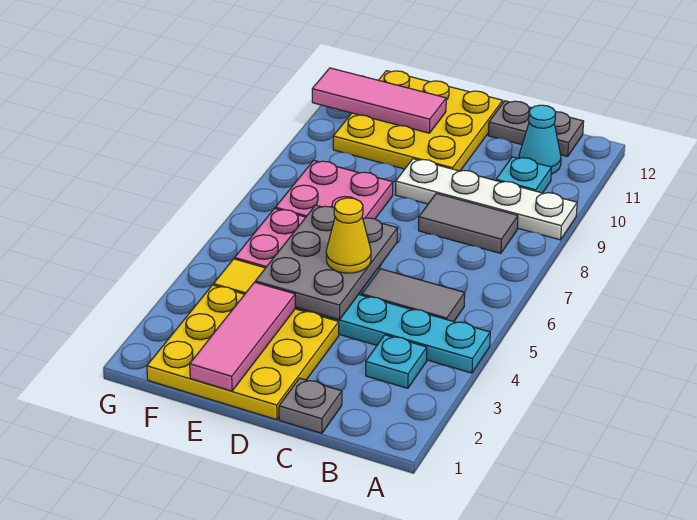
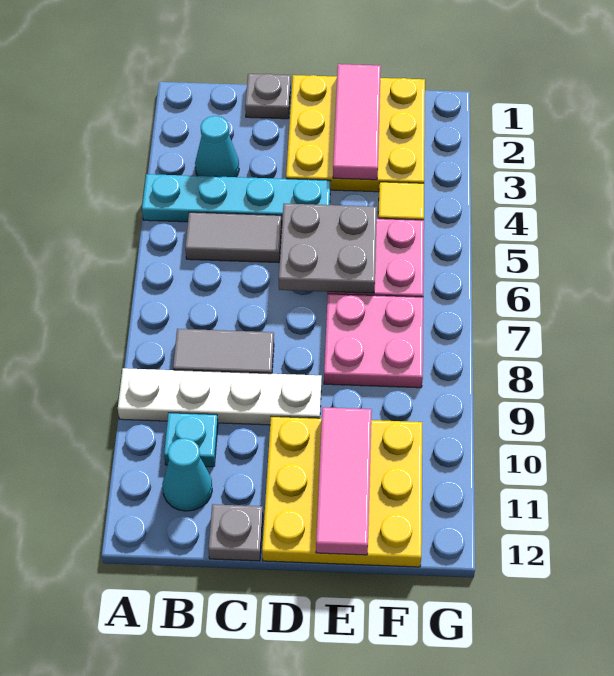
cyan plate B3 level 1 -> cyan cone B3 level 1
grey plate B12:C12 level 1 -> grey plate C12 level 1
grey plate D4:E6 level 2 -> grey plate D5:E6 level 2
yellow cone D5 level 3 -> none
pink tile E11:G11 level 2 -> pink tile E10:E12 level 2

